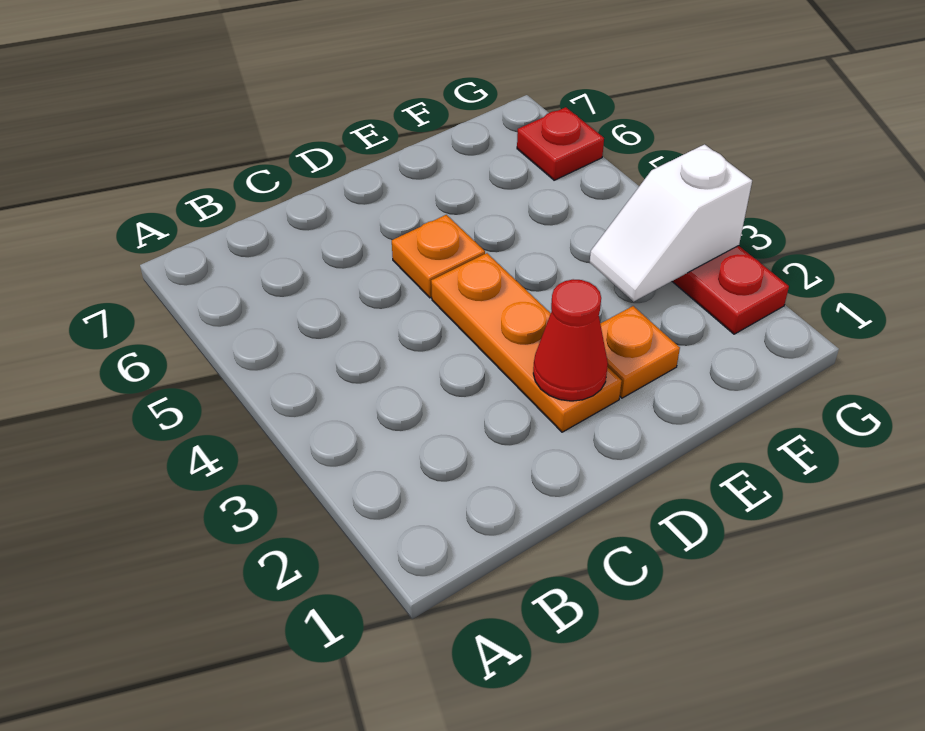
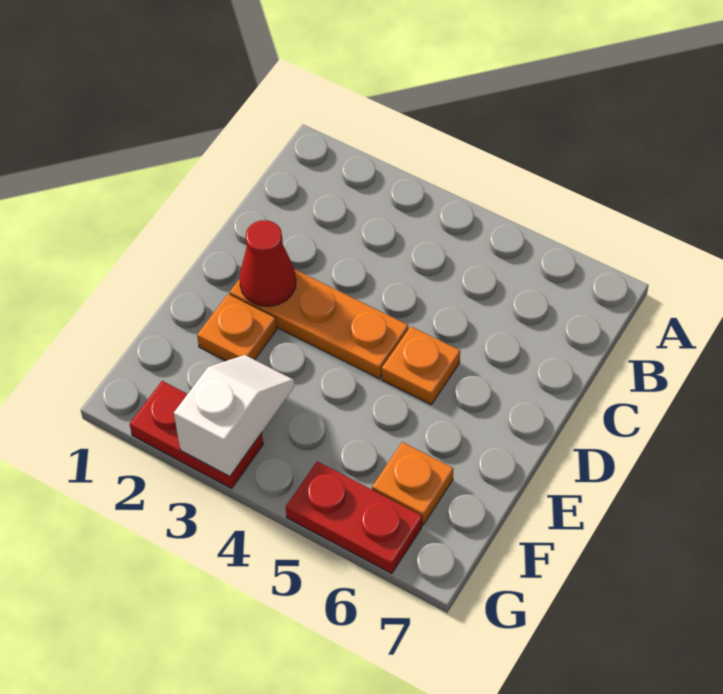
none -> orange plate F6 level 1
red plate G6 level 1 -> red plate G5:G6 level 1

